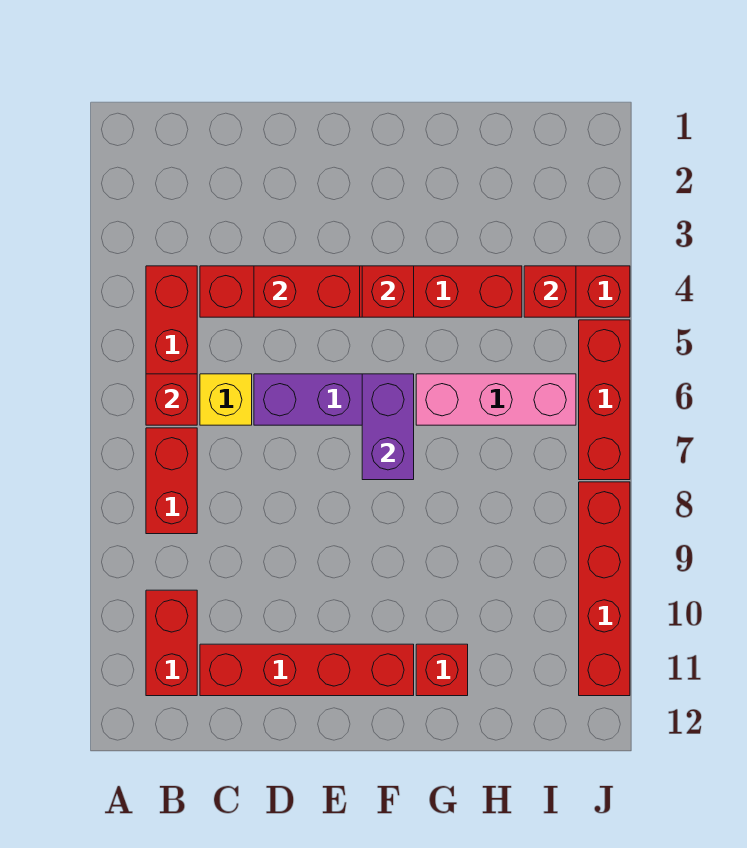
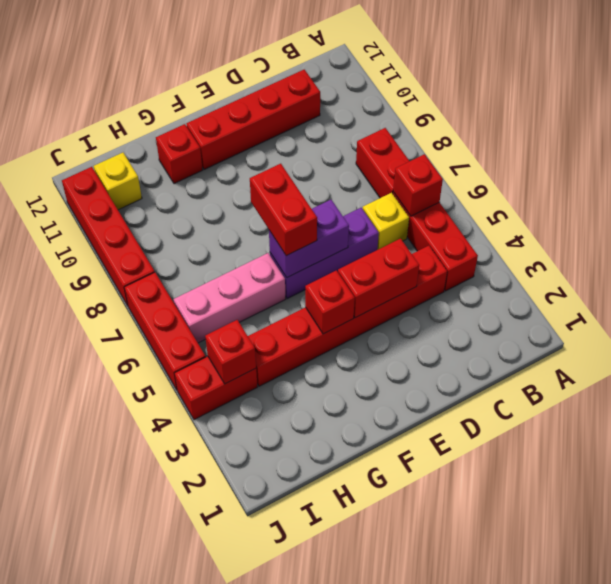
red brick B10:B11 level 1 -> red brick F6:F7 level 3
purple brick F6:F7 level 2 -> purple brick E6:F6 level 2
none -> yellow brick I11 level 1

